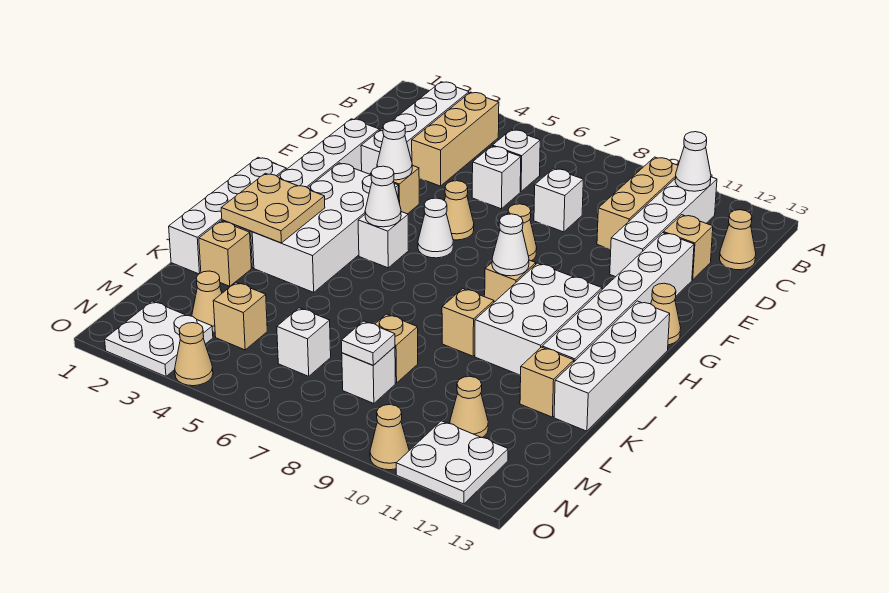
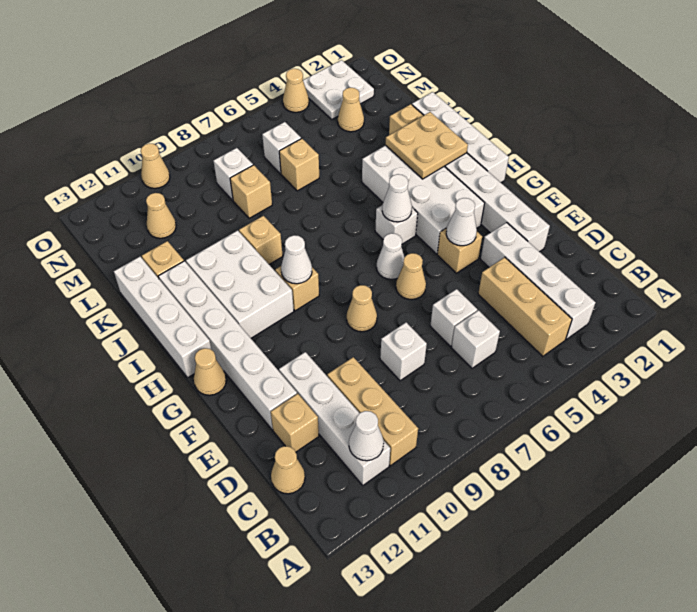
tan brick M4 level 1 -> tan brick L6 level 1
white plate M8 level 2 -> none
white plate N11:O12 level 1 -> none

